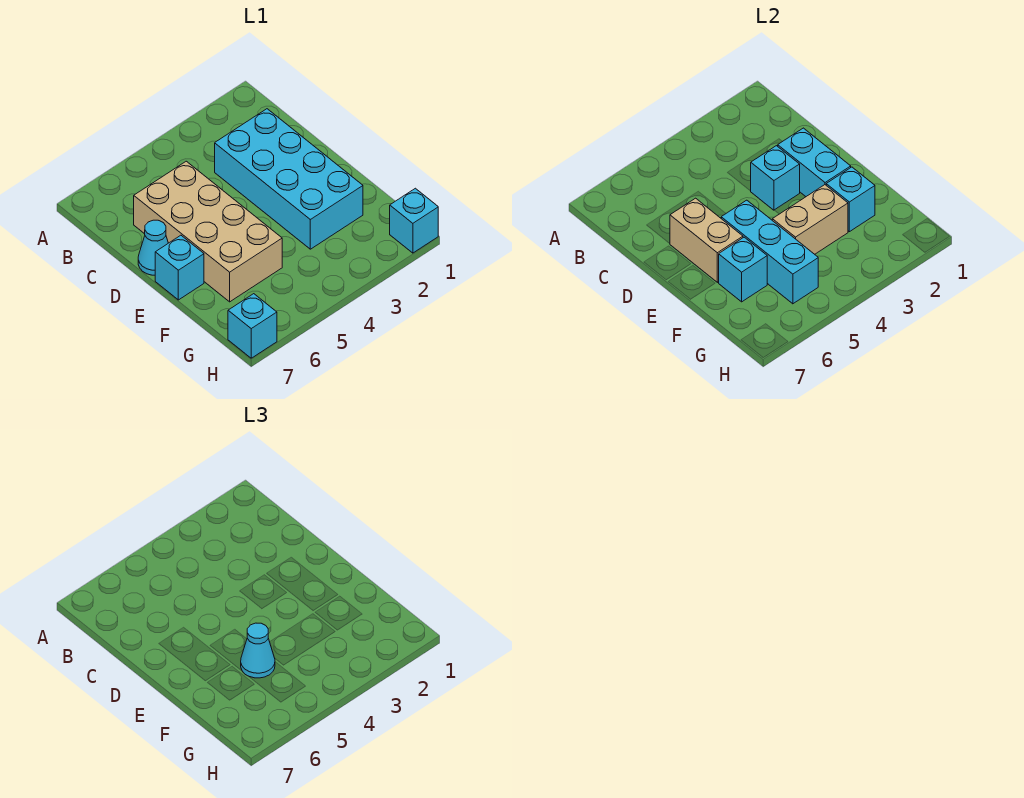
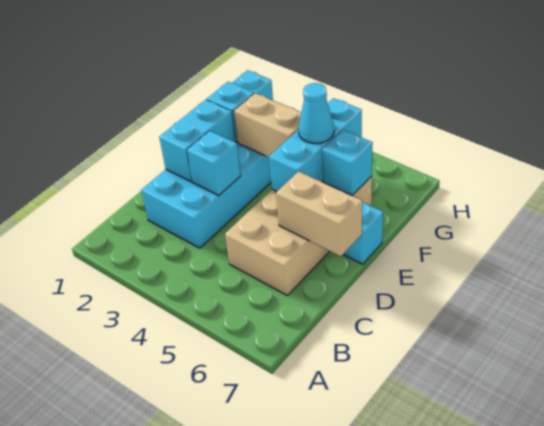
tan brick D6:E6 level 2 -> tan brick D6:D7 level 2
cyan cone D7 level 1 -> none
cyan brick H7 level 1 -> none

